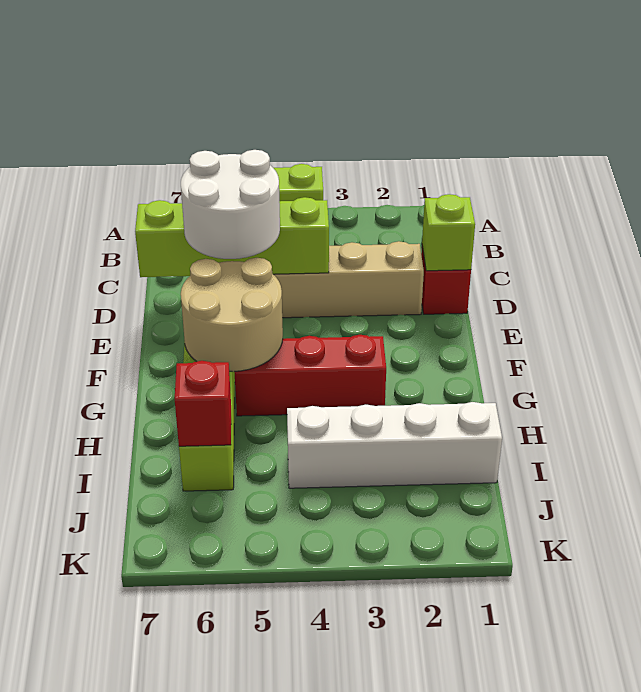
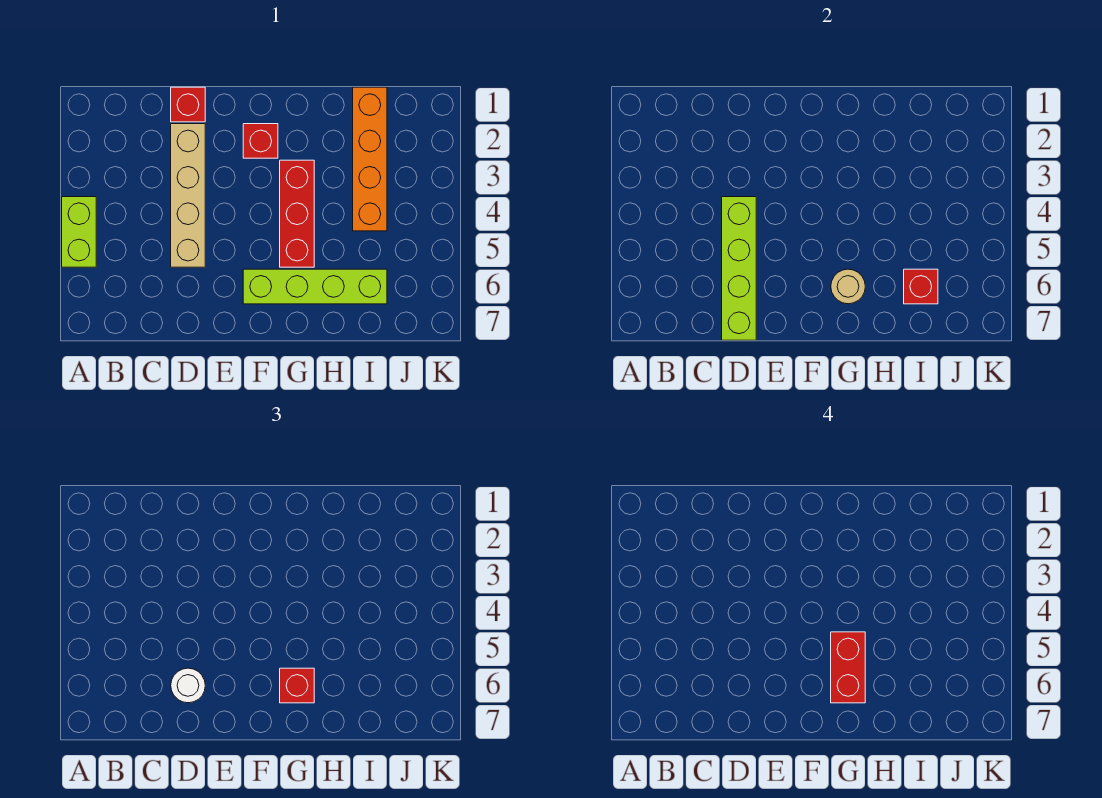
lime brick D1 level 2 -> none
white round brick D5:E6 level 3 -> white round brick D6 level 3
none -> red brick F2 level 1
tan round brick F5:G6 level 2 -> tan round brick G6 level 2
none -> red brick G5:G6 level 4
none -> red brick G6 level 3
white brick I1:I4 level 1 -> orange brick I1:I4 level 1

